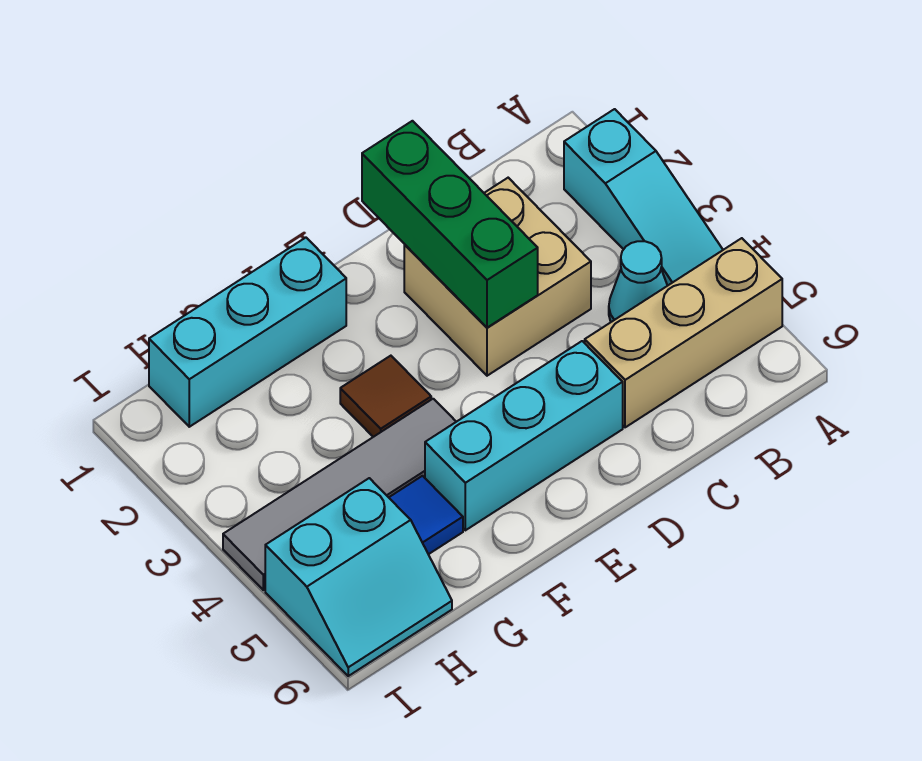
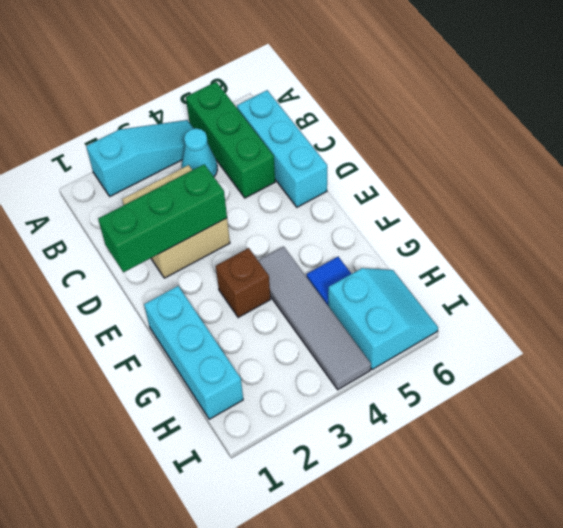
tan brick A5:C5 level 1 -> green brick A5:C5 level 1
cyan brick D5:F5 level 1 -> cyan brick B6:D6 level 1
brown tile F3 level 1 -> brown brick F3 level 1

